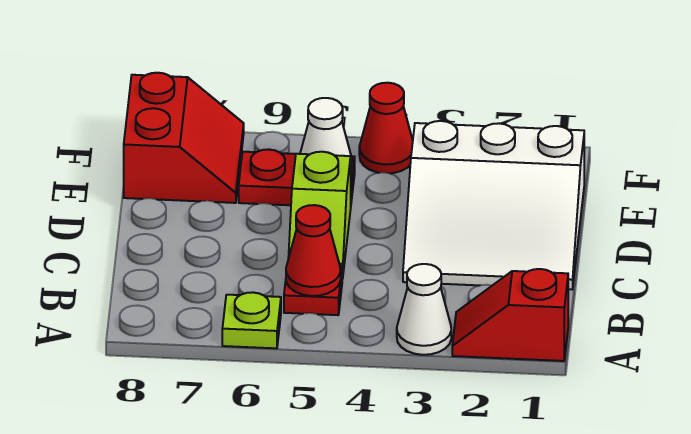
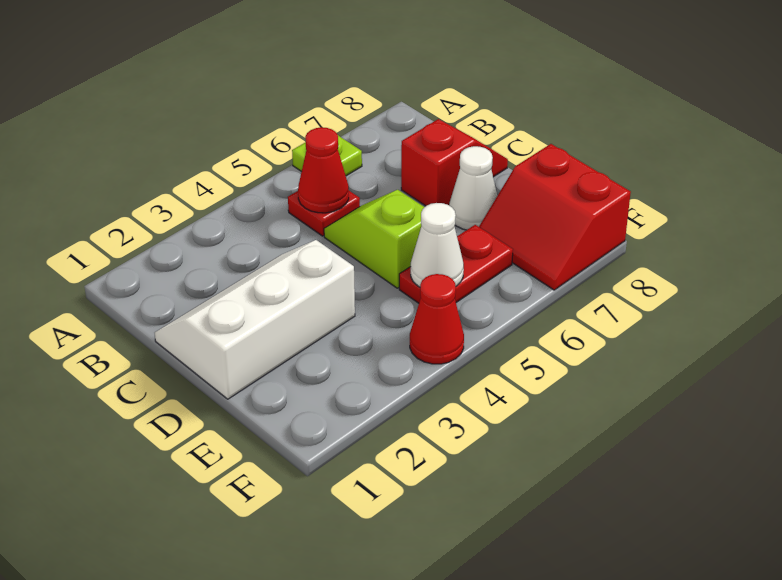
red slope A1:A2 level 1 top 1 -> red slope C7:C8 level 1 top 7
white cone A3 level 1 -> white cone D7 level 1
white slope C1:E3 level 1 top E -> white slope C1:D3 level 1 top D

